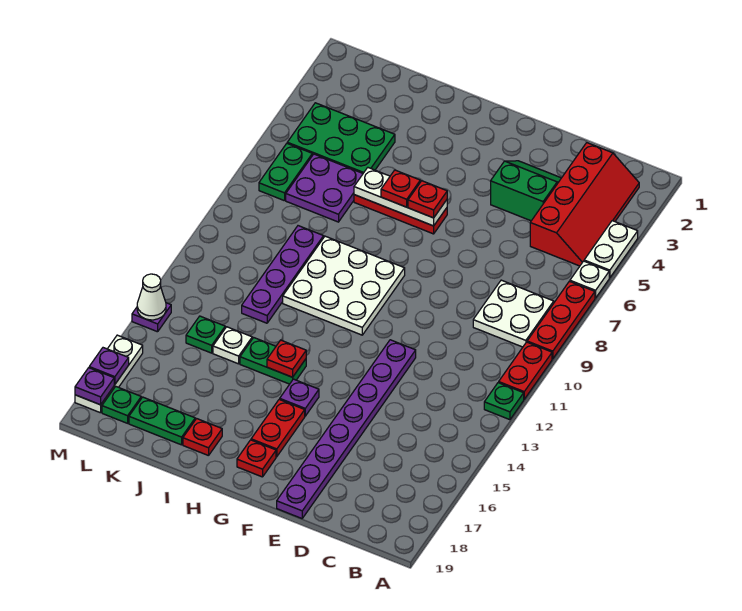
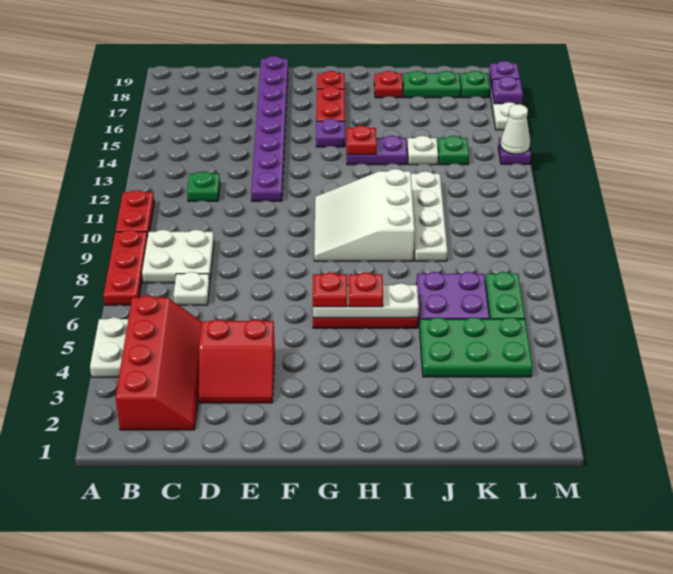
white plate A6 level 1 -> white plate C7 level 1
green plate A12 level 1 -> green plate C12 level 1
red slope B2:C5 level 1 top C -> red slope B2:C5 level 1 top B
green slope D3:E4 level 1 top 4 -> red slope D3:E4 level 1 top 4
white plate G9:I11 level 1 -> white slope G9:I11 level 1 top I
green plate H14:I14 level 1 -> purple plate H14:I14 level 1
purple plate J9:J12 level 1 -> white plate J9:J12 level 1

